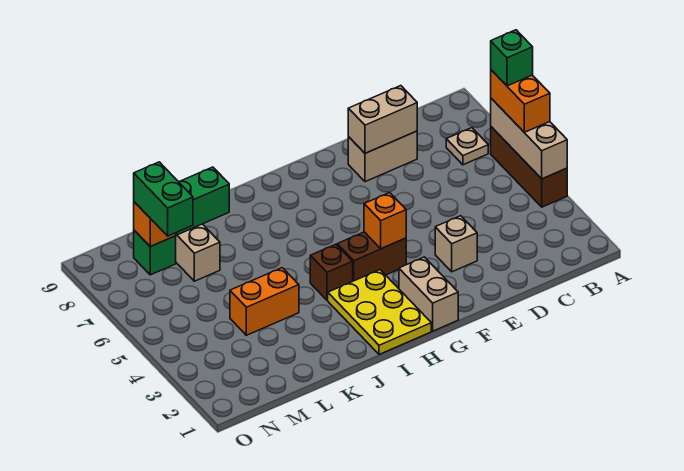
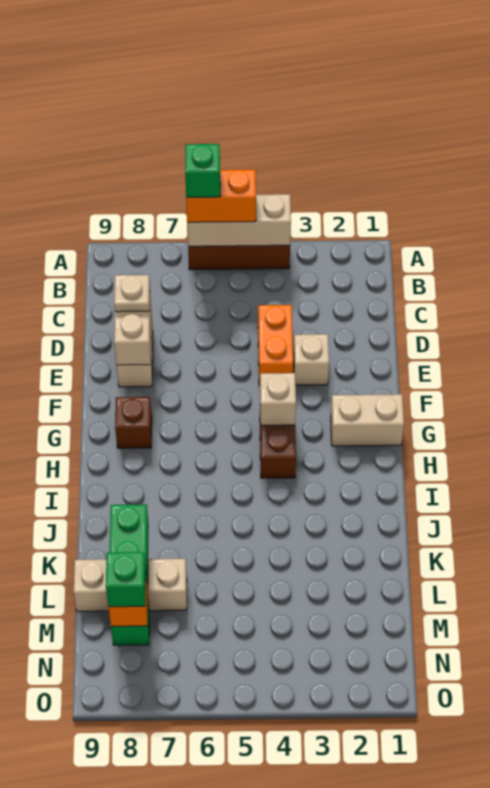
tan plate B7 level 1 -> tan plate D8 level 3
orange brick G4 level 2 -> tan brick G4 level 2
yellow plate H1:I3 level 1 -> none
brown brick I4 level 1 -> brown brick G8 level 1
orange brick K4:L4 level 1 -> orange brick D4:E4 level 1
green brick M7:M8 level 3 -> green brick M8 level 3

